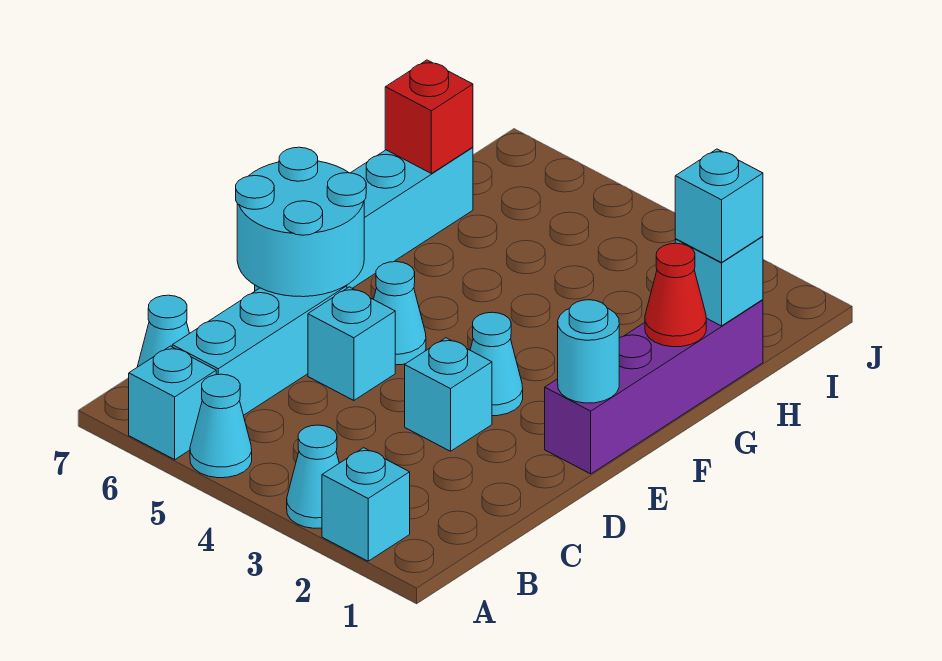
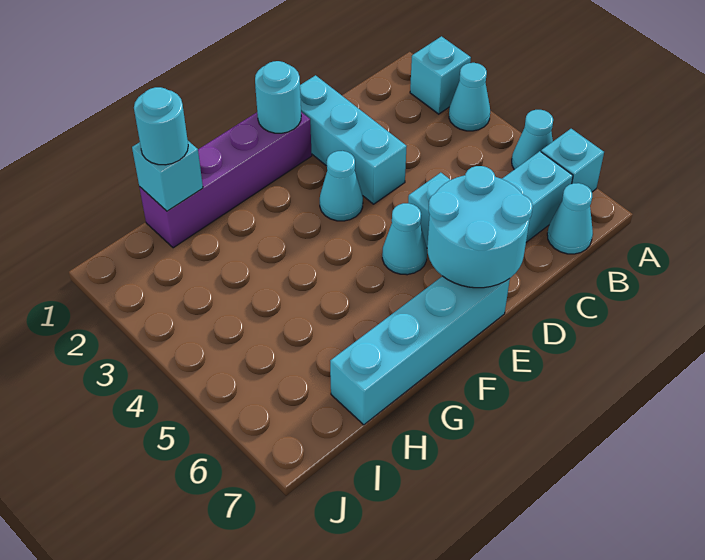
cyan brick D3 level 1 -> cyan brick D1:D3 level 1
red cone G1 level 2 -> none
cyan brick H1 level 3 -> cyan round brick H1 level 3
red brick H7 level 2 -> none

